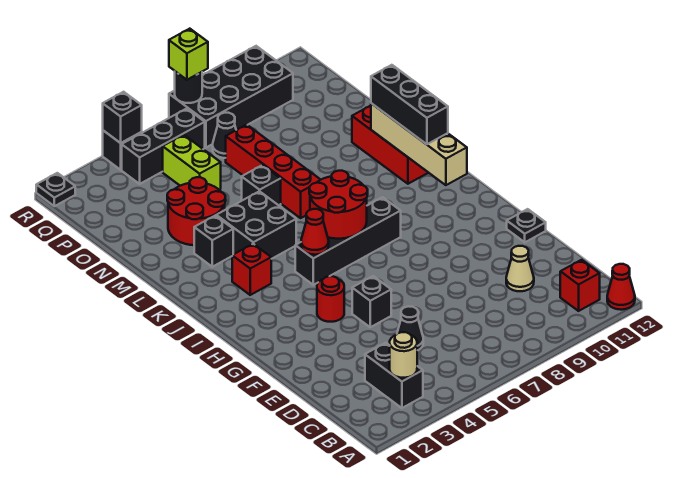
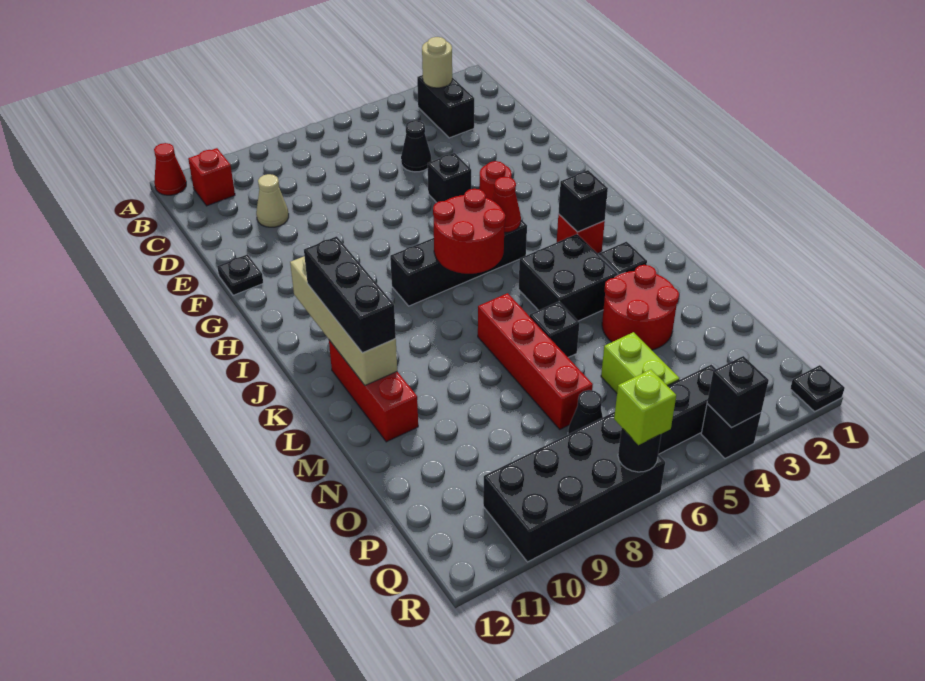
none -> black brick J3 level 2

